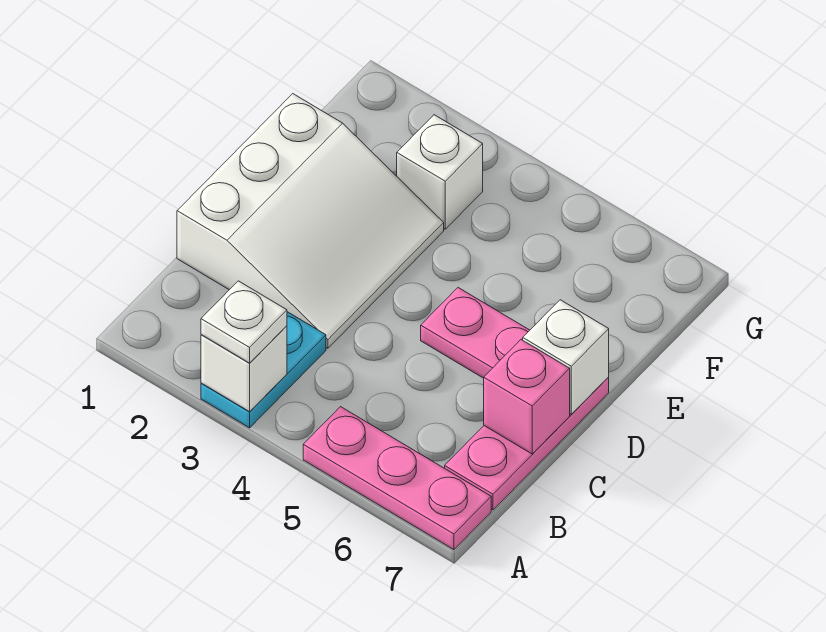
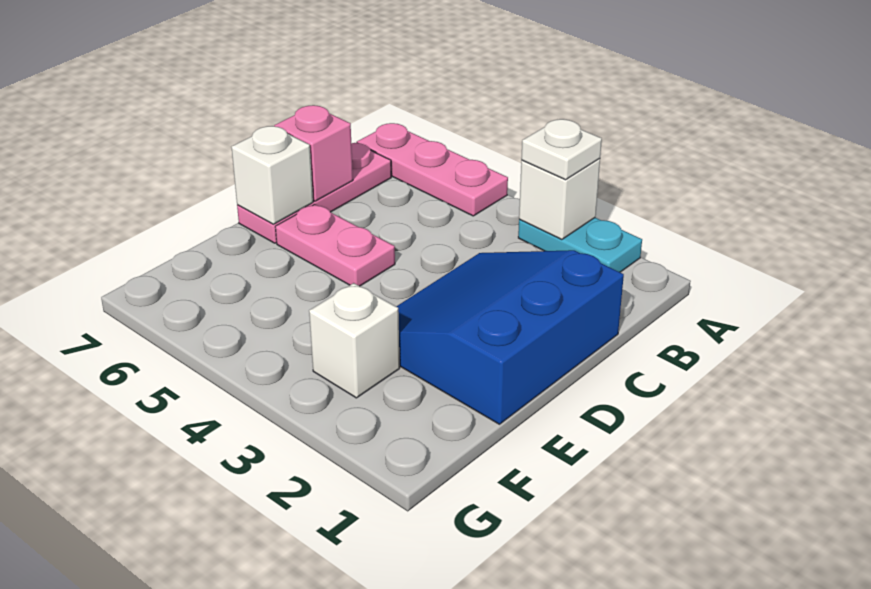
cyan plate A3:B3 level 1 -> cyan plate A2:A3 level 1
white slope C1:E3 level 1 top 1 -> blue slope C1:E3 level 1 top 1

